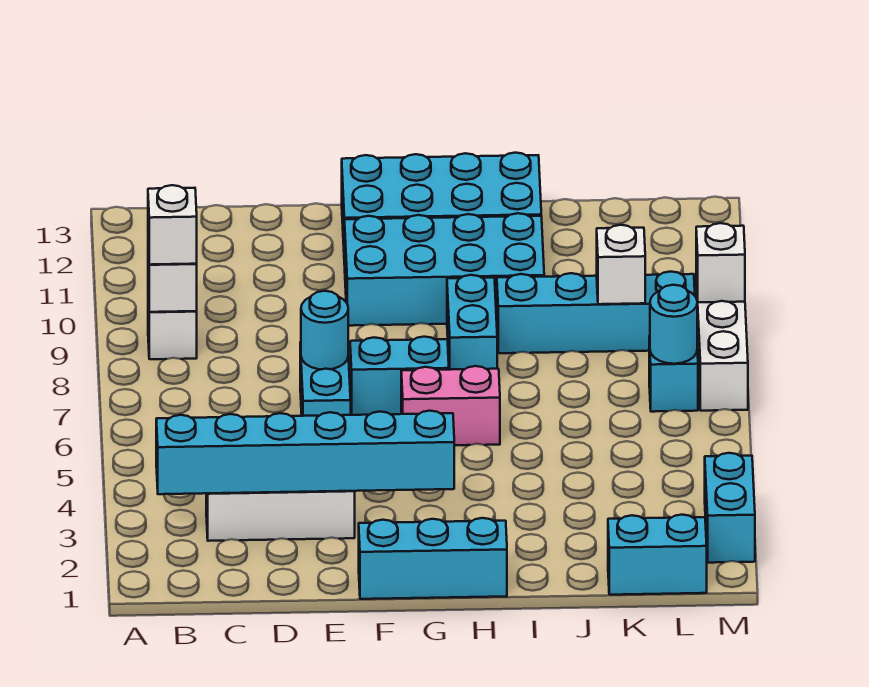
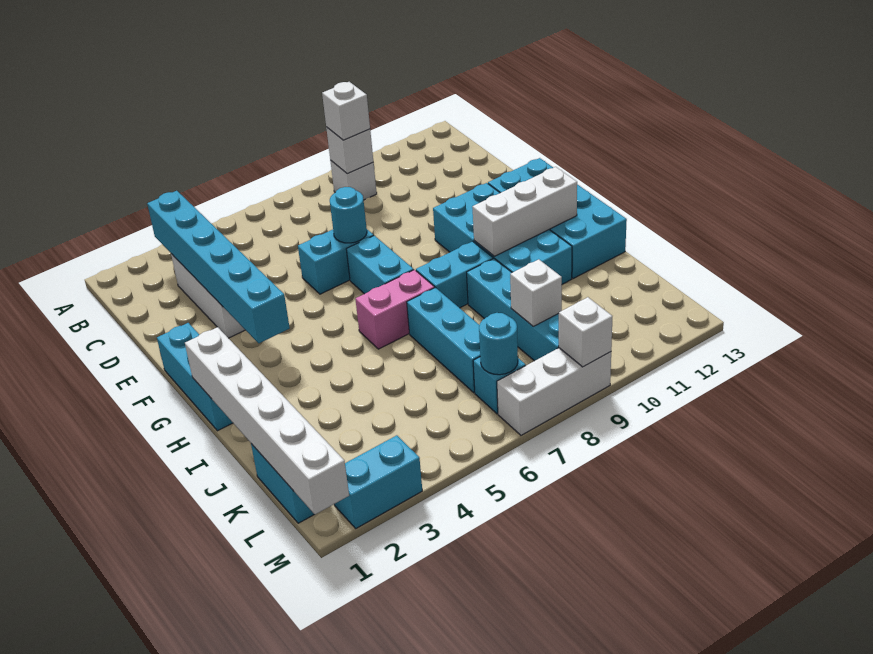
pink brick G6:H6 level 1 -> pink brick H6:H7 level 1
none -> white brick H1:M1 level 2
none -> white brick H10:H12 level 2
none -> cyan brick I7:K7 level 1

